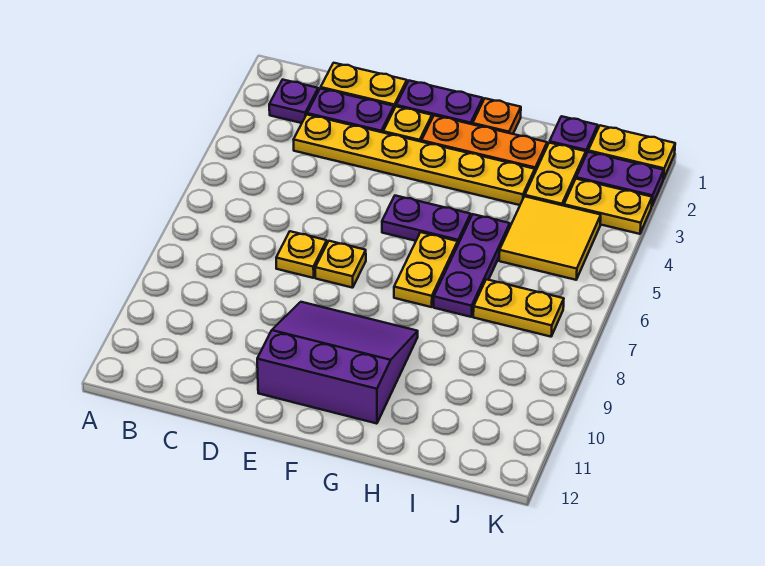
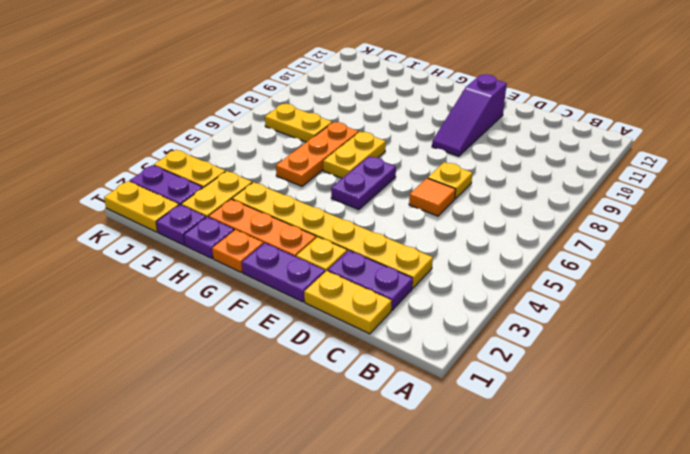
purple plate B2 level 1 -> purple plate H1 level 1
none -> orange tile D6 level 1
yellow plate E7 level 1 -> none
purple slope E9:G11 level 1 top 11 -> purple slope E9:E11 level 1 top 11
purple plate F5:G5 level 1 -> purple plate F5:F6 level 1
purple plate H5:H7 level 1 -> orange plate H5:H7 level 1
yellow tile I4:J5 level 1 -> none

